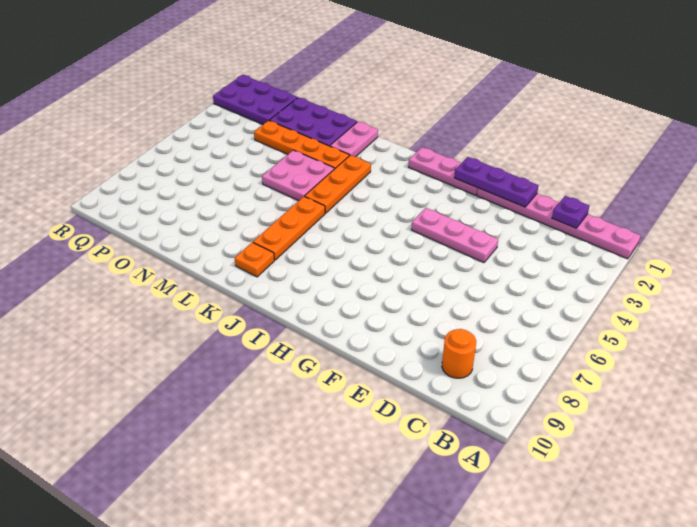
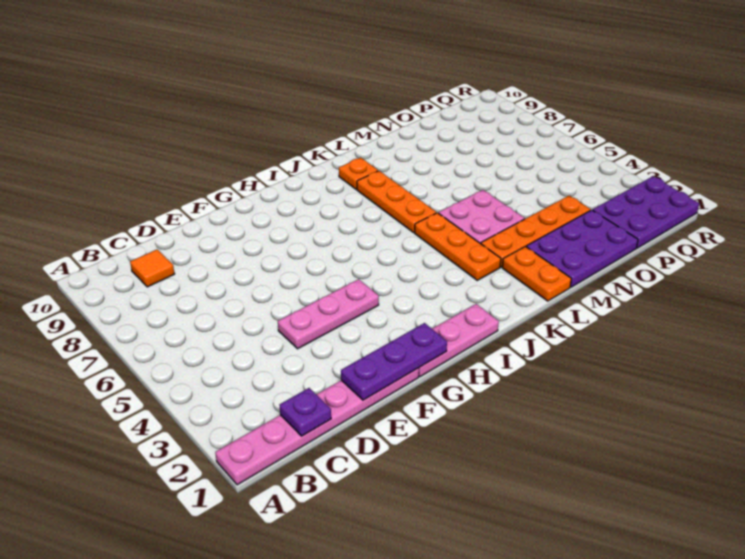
orange round brick C9 level 1 -> orange tile C9 level 1
pink plate L1:L2 level 1 -> orange plate L1:L2 level 1

